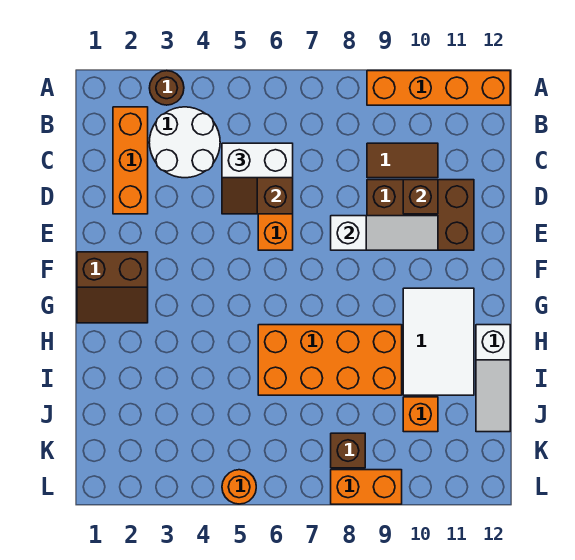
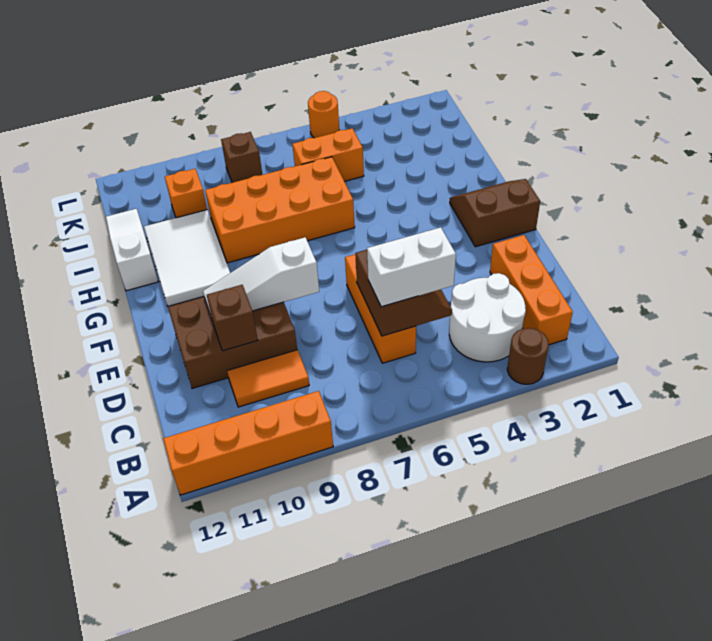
brown tile C9:C10 level 1 -> orange tile C9:C10 level 1
orange brick L8:L9 level 1 -> orange brick J5:J6 level 1

